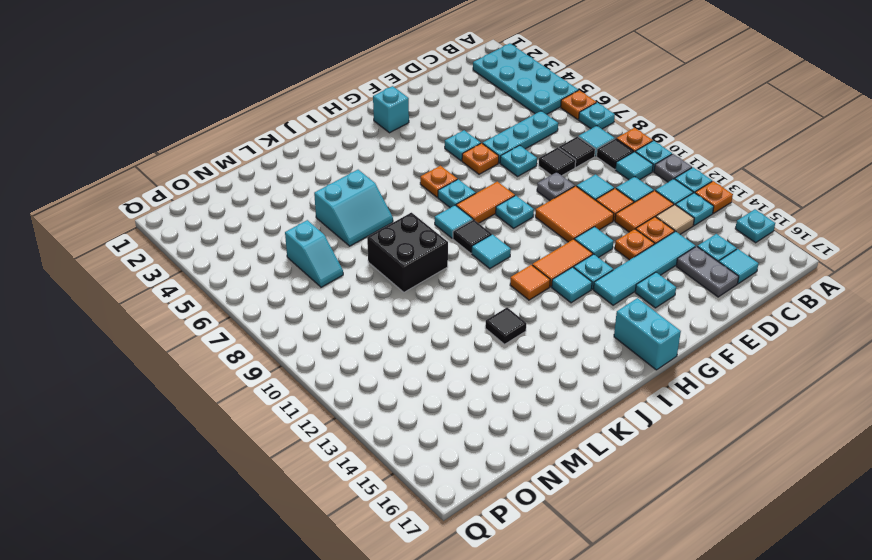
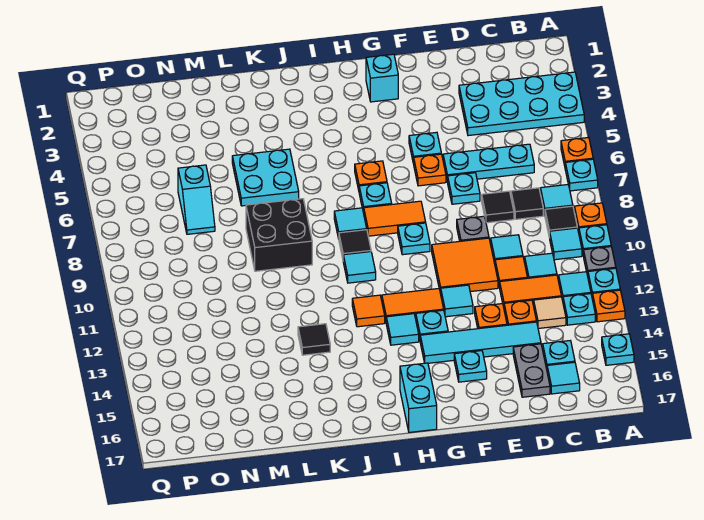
cyan plate A2:B5 level 1 -> cyan plate A3:D4 level 1
cyan slope K5:L6 level 1 top 5 -> cyan plate K5:L6 level 1

